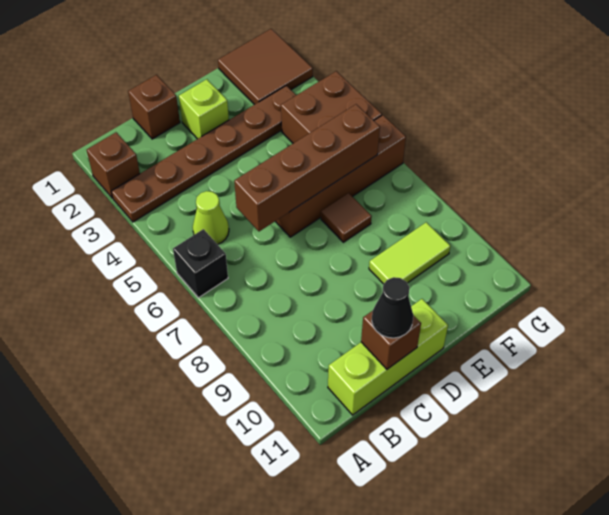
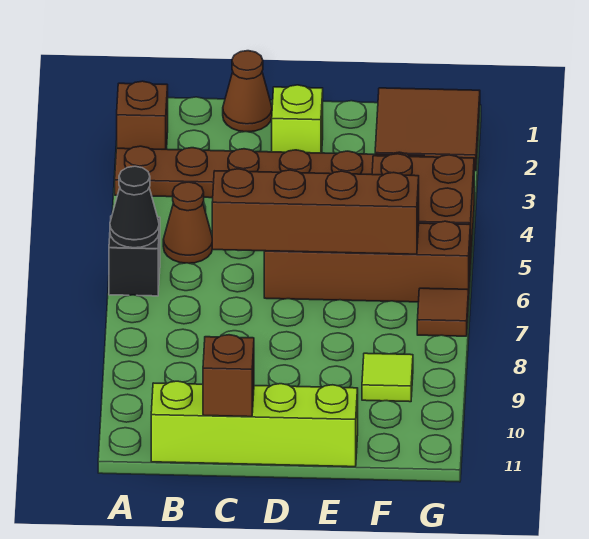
lime cone B5 level 1 -> brown cone B5 level 1
lime brick B11:D11 level 1 -> lime brick B11:E11 level 1
brown brick C1 level 1 -> brown cone C1 level 1
black cone C11 level 3 -> black cone A6 level 2
brown tile E7 level 1 -> brown tile G7 level 1
lime tile E9:F9 level 1 -> lime tile F9 level 1

